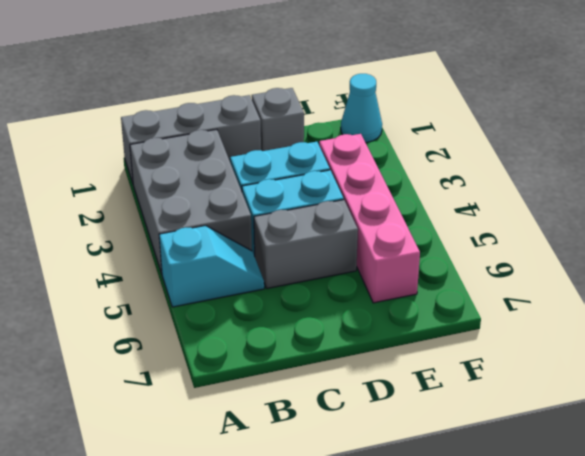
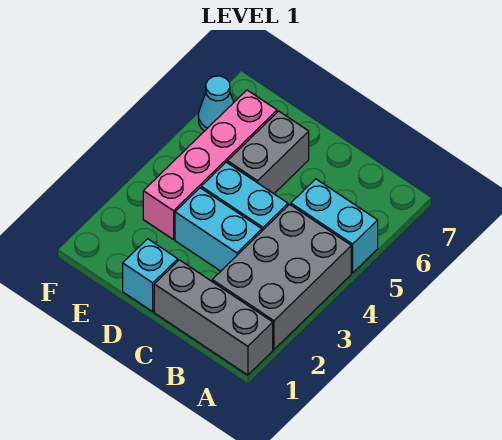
cyan slope A5:B5 level 1 top A -> cyan brick A5:B5 level 1
grey brick C5:D5 level 1 -> grey brick D5:D6 level 1
grey brick D1 level 1 -> cyan brick D1 level 1
cyan cone F1 level 1 -> cyan cone F6 level 1

